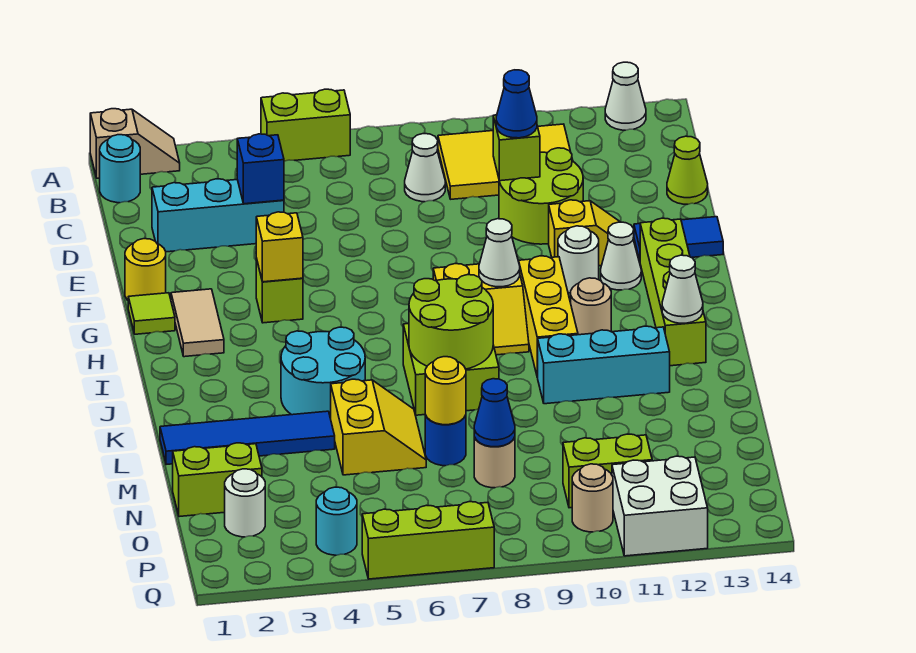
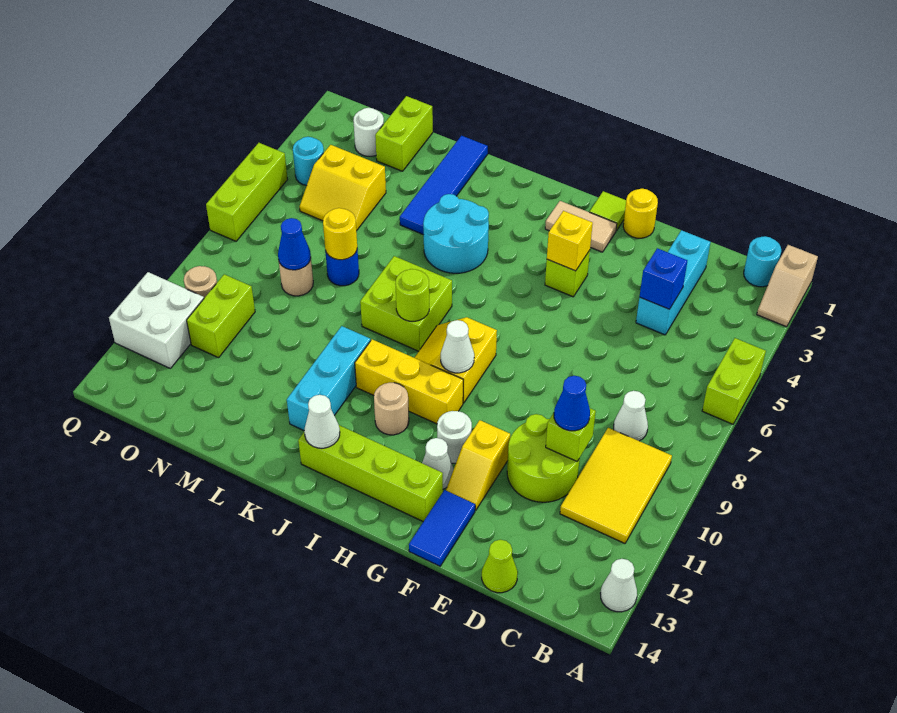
lime round brick J7:K8 level 2 -> lime round brick J8 level 2
yellow slope L5:M6 level 1 top 5 -> yellow slope N4:O5 level 1 top 4

